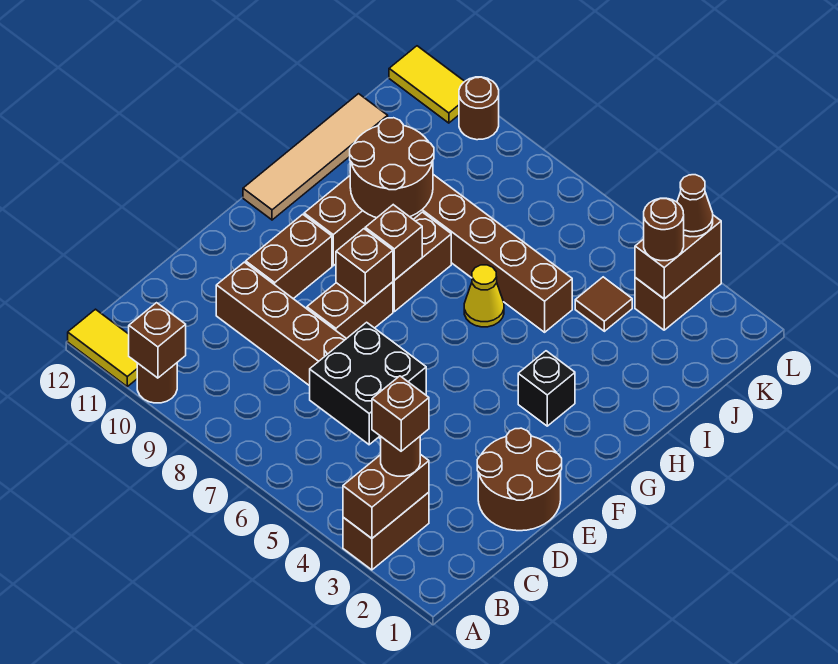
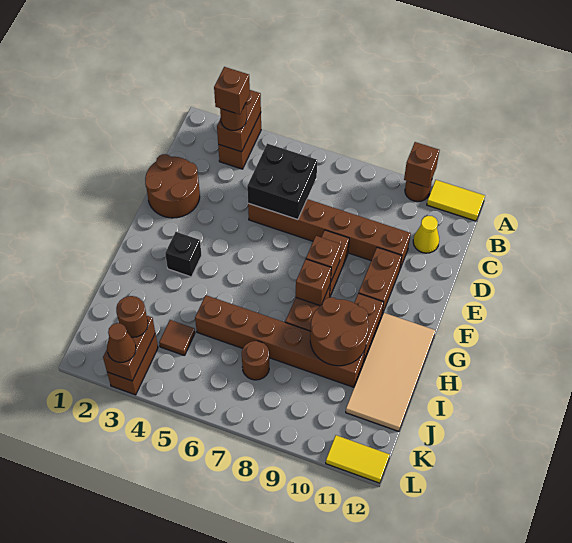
tan tile G12:J12 level 1 -> tan tile G11:J12 level 1
yellow cone H6 level 1 -> yellow cone C11 level 1
brown round brick L10 level 1 -> brown round brick J7 level 1

